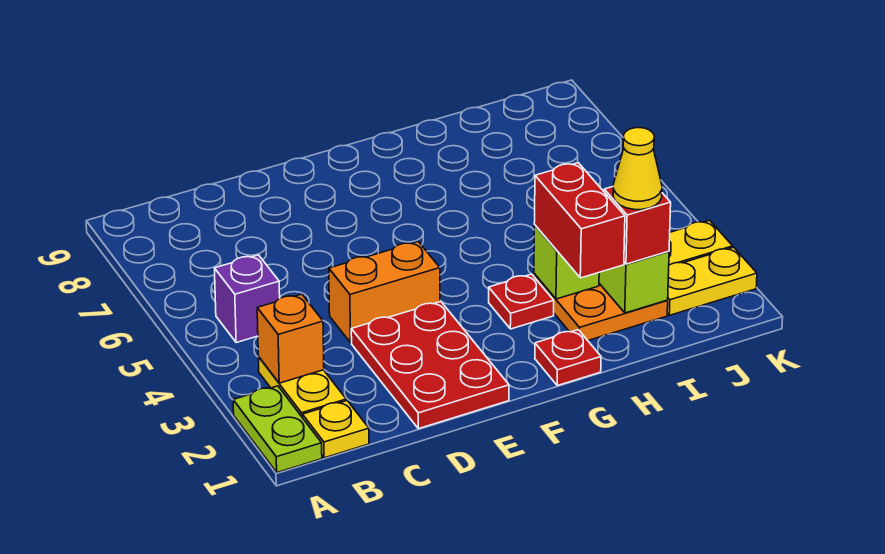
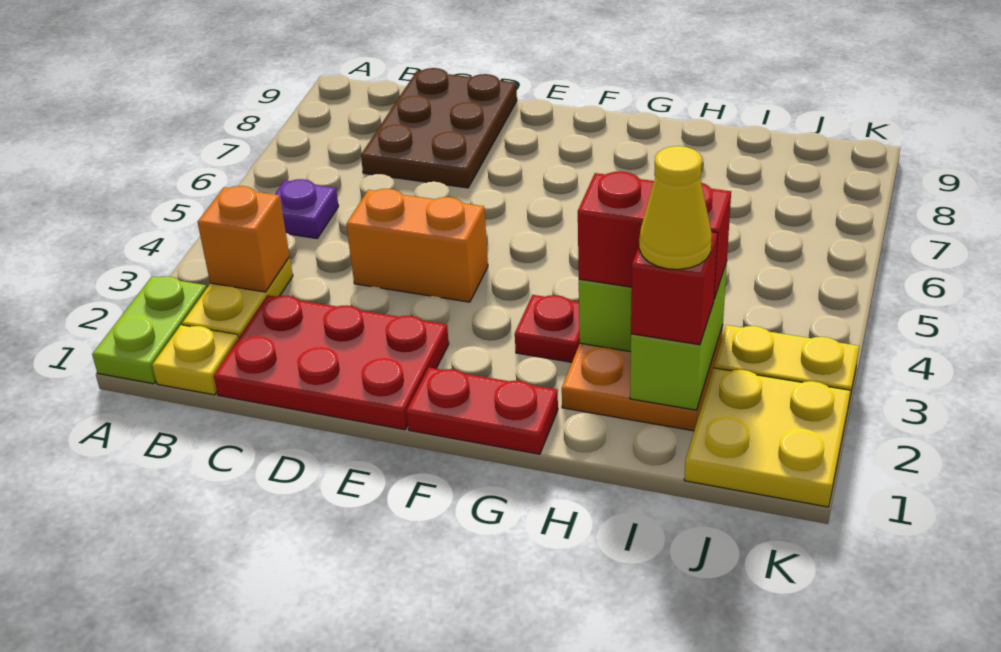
purple brick B5 level 1 -> purple plate B5 level 1
none -> brown plate C7:D9 level 1
red plate D1:E3 level 1 -> red plate C1:E2 level 1
red plate G1 level 1 -> red plate F1:G1 level 1
red brick H2:H3 level 3 -> red brick H3:I3 level 3
yellow plate J2:K2 level 1 -> yellow plate J1:K2 level 1

